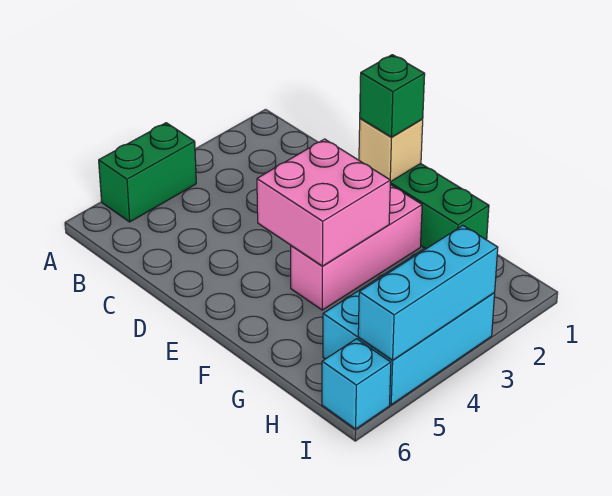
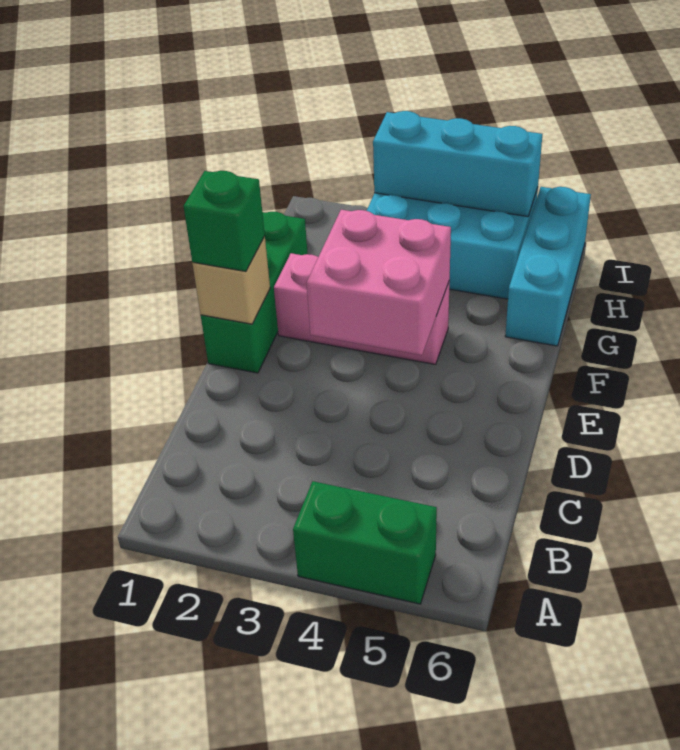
cyan brick I6 level 1 -> cyan brick G6:I6 level 1

